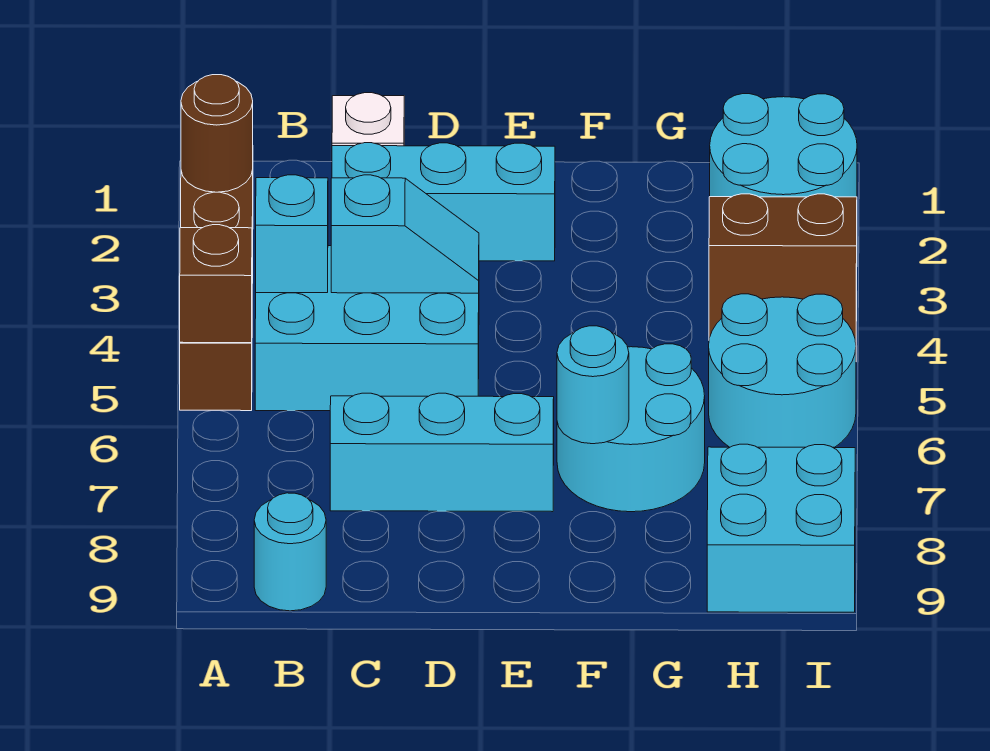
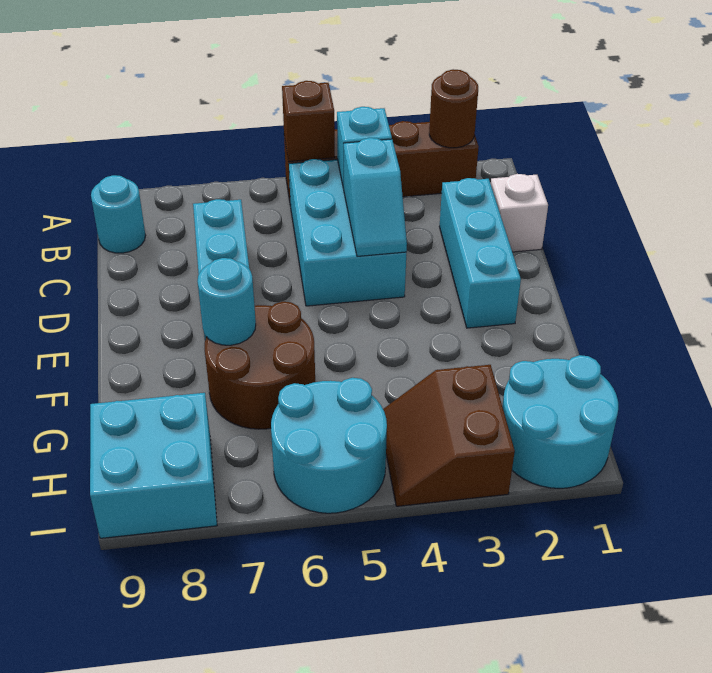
cyan round brick F6:G7 level 1 -> brown round brick F6:G7 level 1

